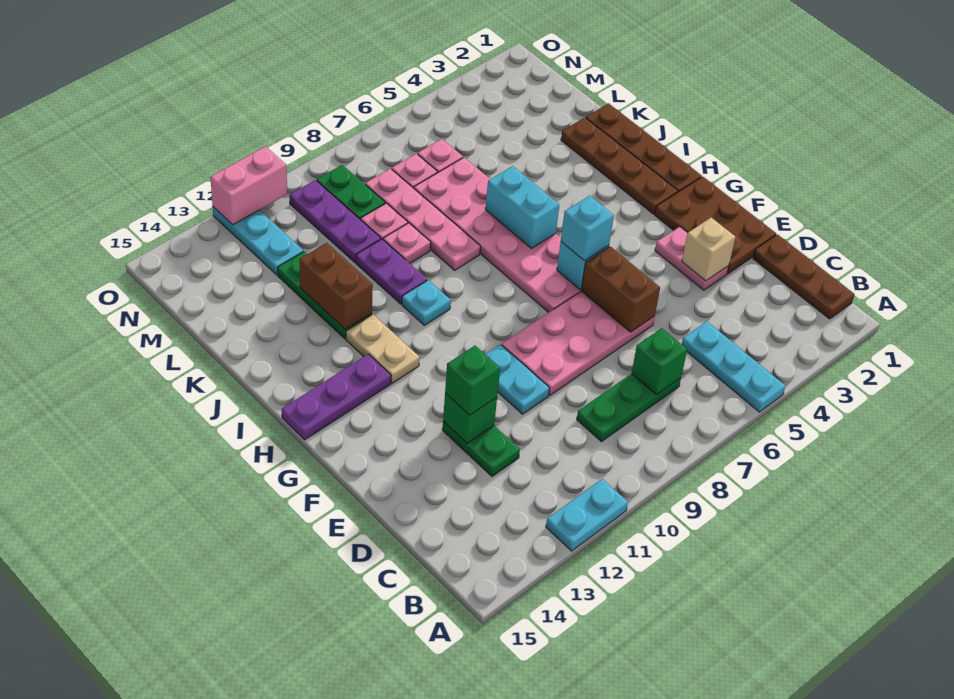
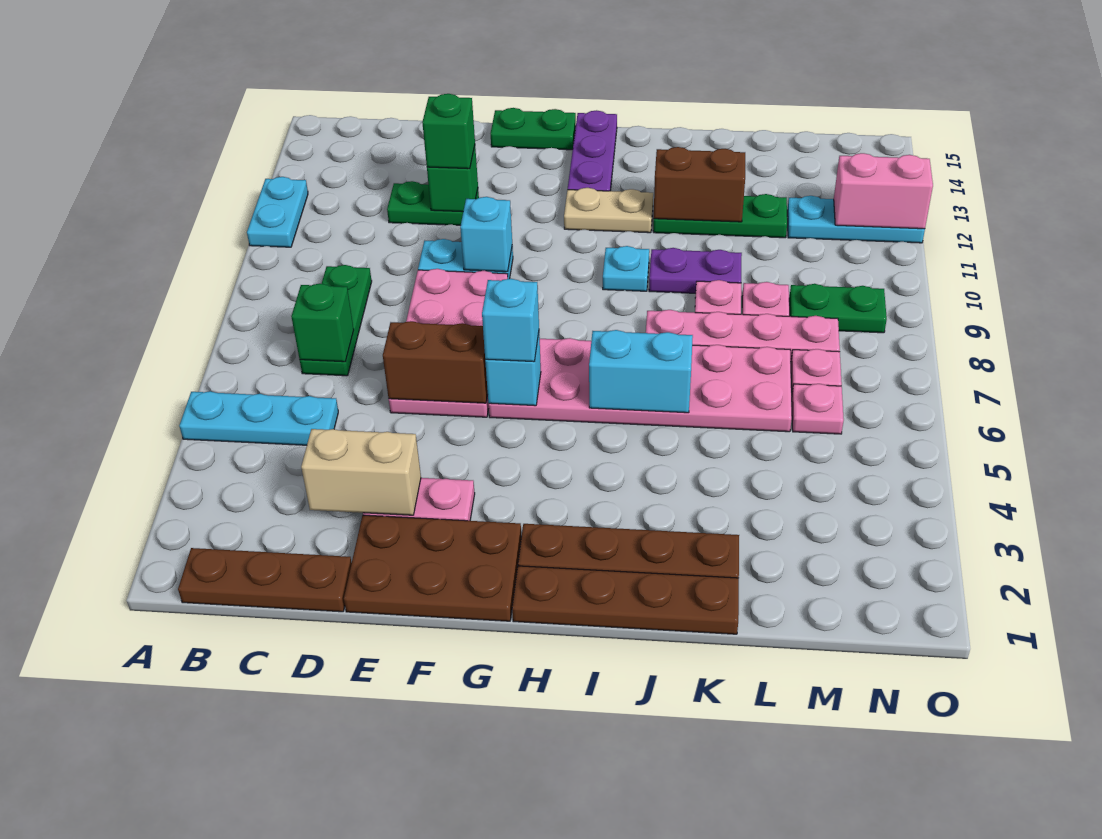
tan brick E3 level 2 -> tan brick D3:E3 level 2
none -> cyan brick F10 level 2
none -> green plate F15:G15 level 1
purple plate L10:N10 level 1 -> none
pink brick O11:O12 level 2 -> pink brick N12:O12 level 2

